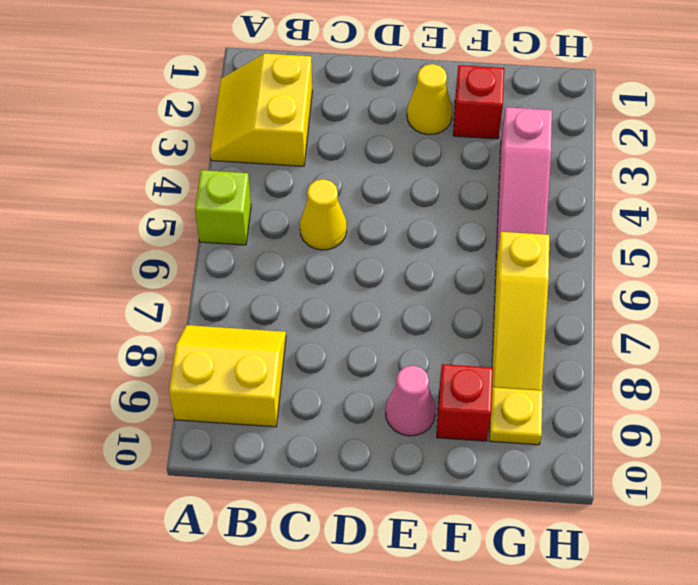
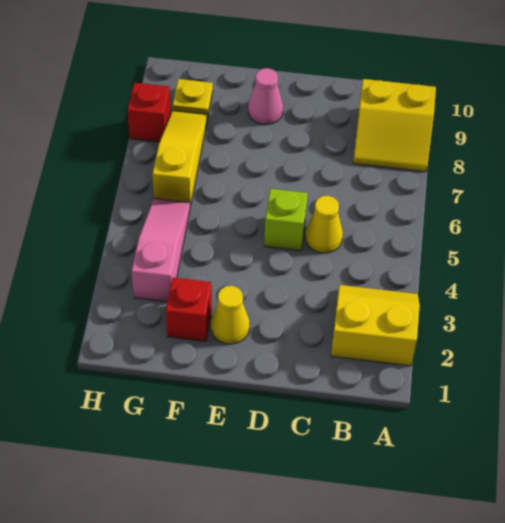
yellow slope A2:B3 level 1 top B -> yellow slope A2:B3 level 1 top 2
lime brick A5 level 1 -> lime brick D5 level 1
red brick F9 level 1 -> red brick H8 level 1

